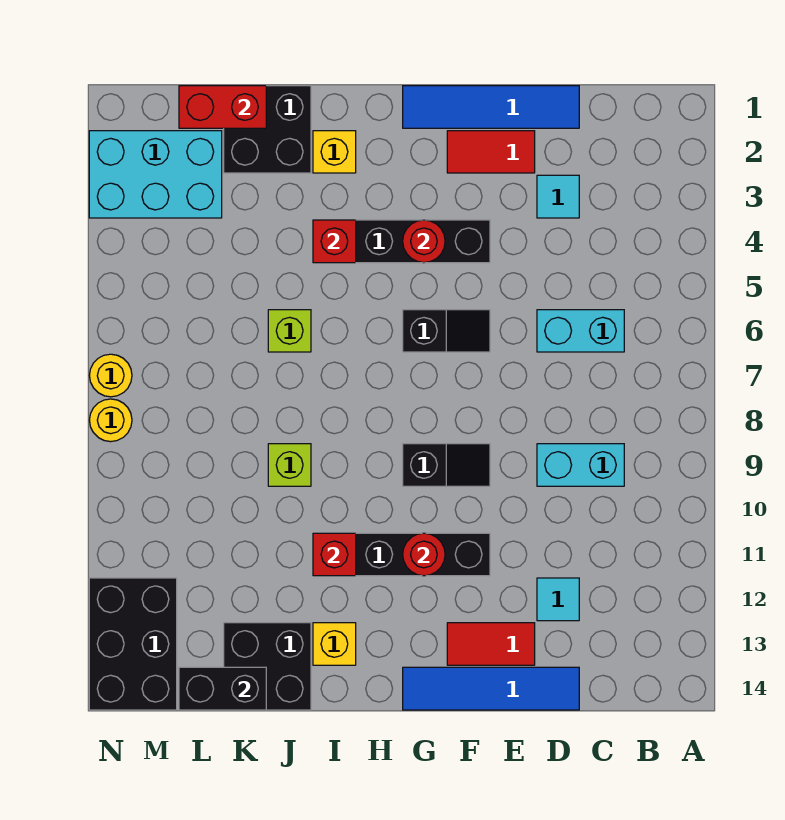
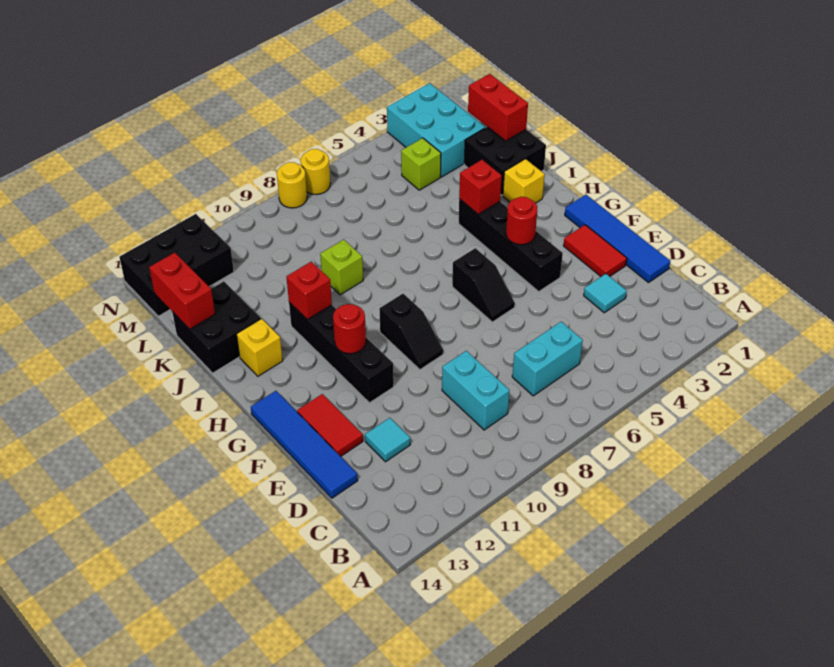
cyan brick C6:D6 level 1 -> cyan brick C6:C7 level 1
lime brick J6 level 1 -> lime brick L4 level 1
black brick K14:L14 level 2 -> red brick K14:L14 level 2

